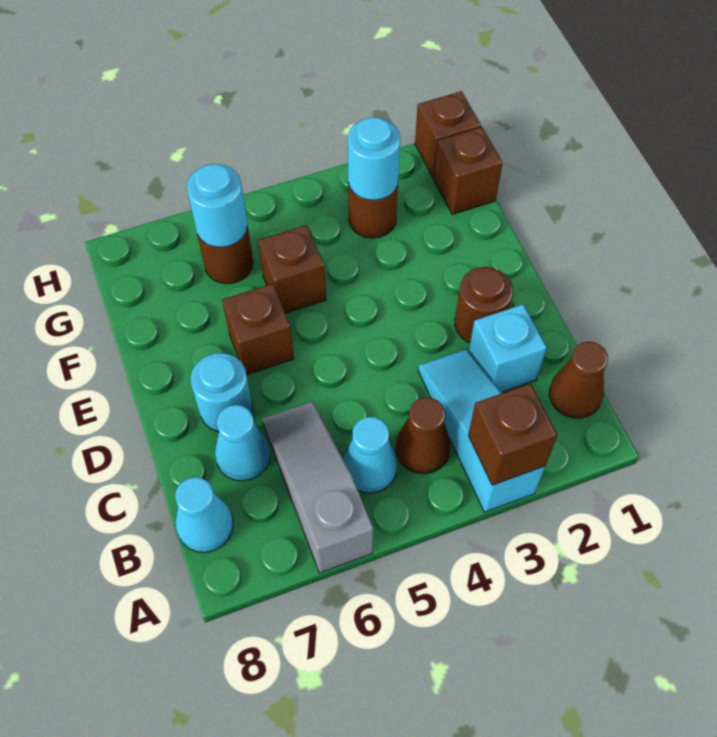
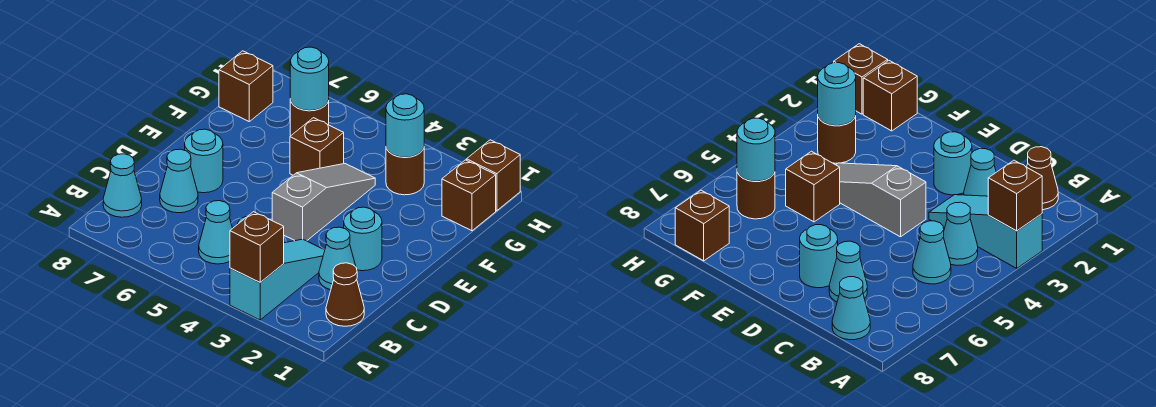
grey slope A6:C6 level 1 top A -> grey slope D4:F4 level 1 top D
brown cone B4 level 1 -> cyan cone B4 level 1
cyan brick C2 level 1 -> cyan cone C2 level 1
brown round brick D2 level 1 -> cyan round brick D2 level 1
brown brick E6 level 1 -> brown brick G8 level 1

